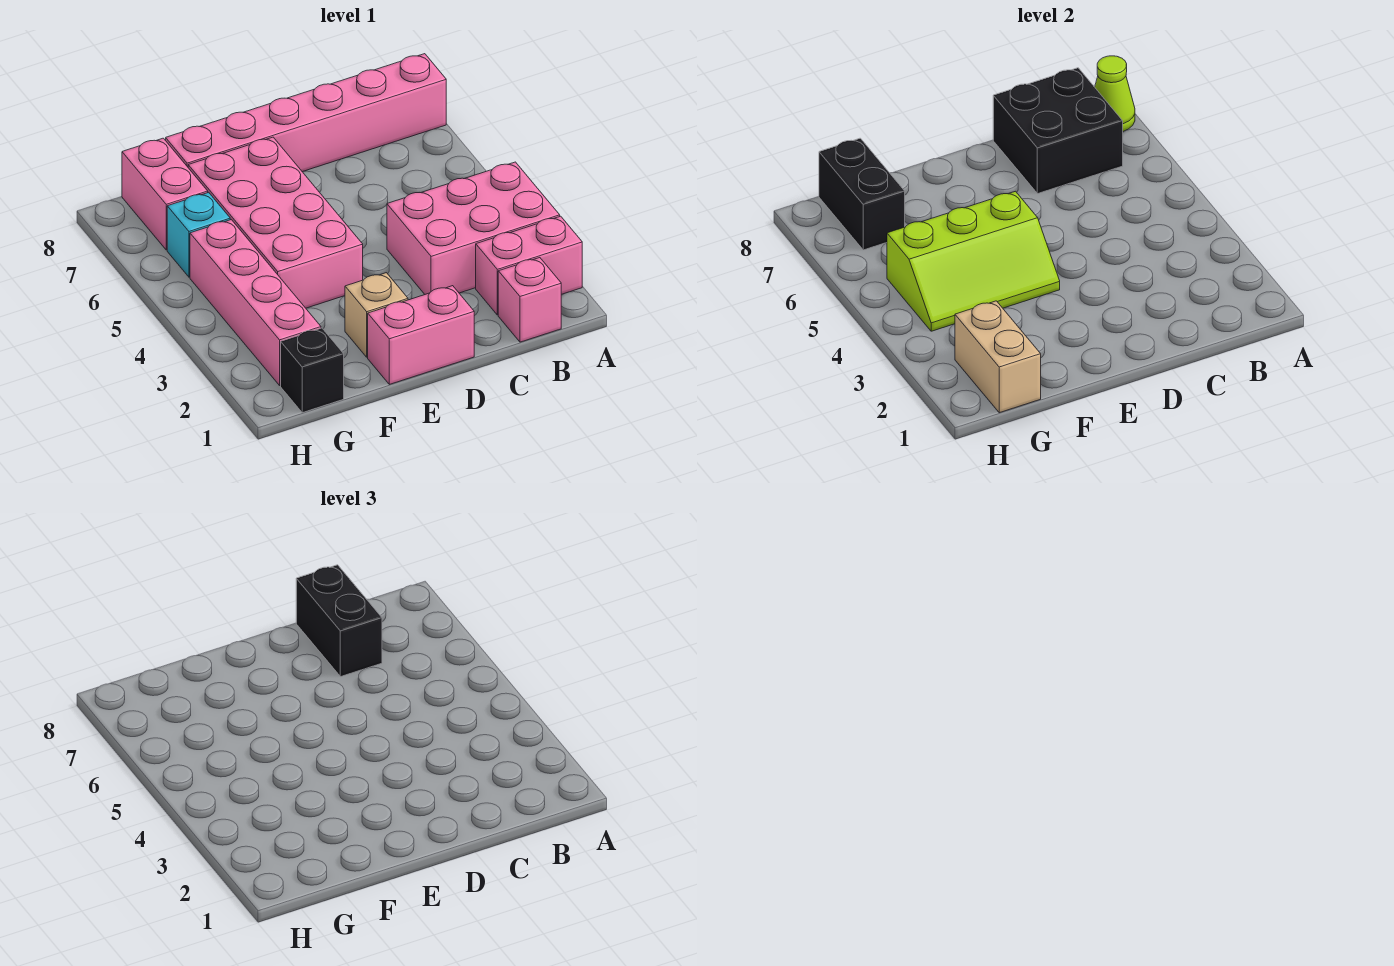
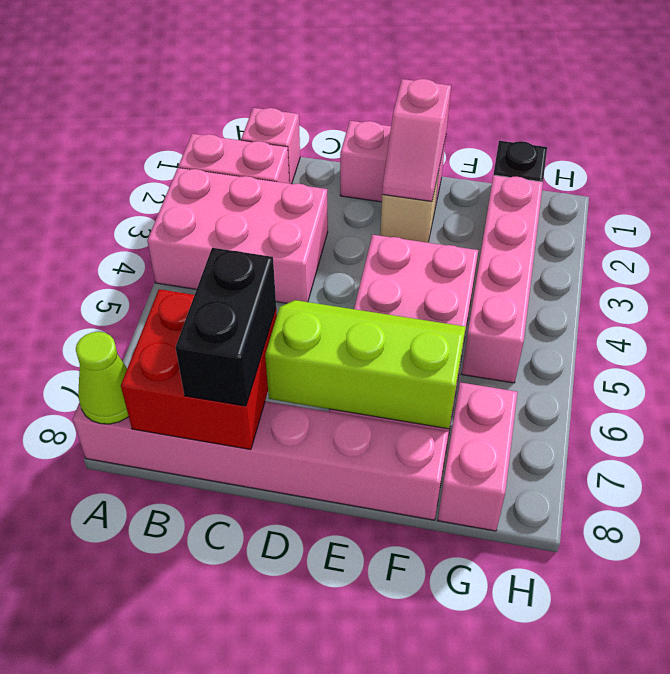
black brick B7:C8 level 2 -> red brick B7:C8 level 2
none -> pink slope E1:E2 level 2 top 1
lime slope E4:G5 level 2 top 5 -> lime slope D6:F7 level 2 top 7
tan brick G1:G2 level 2 -> none
cyan brick G6 level 1 -> none
black brick G7:G8 level 2 -> none

